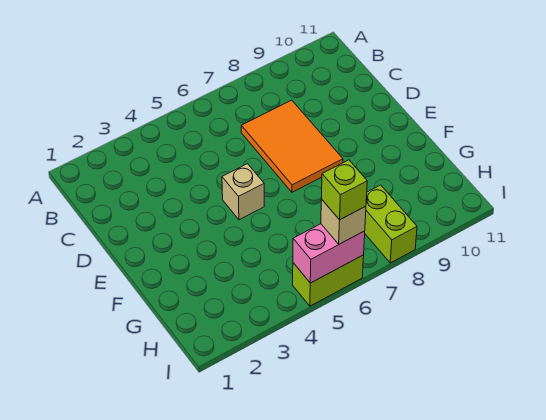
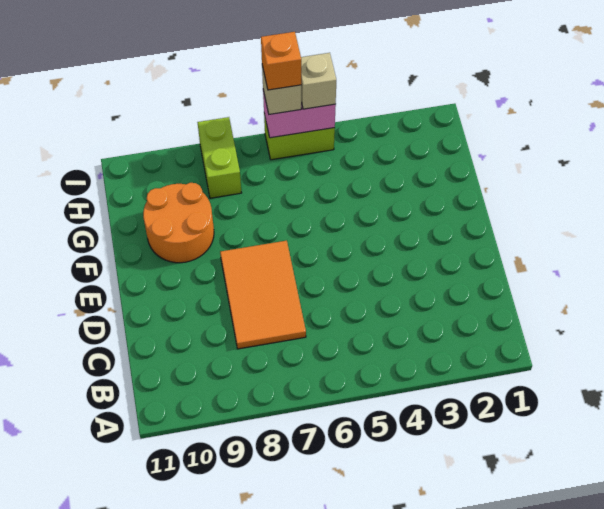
tan brick E5 level 1 -> tan brick I5 level 3
none -> orange round brick F9:G10 level 1
lime brick I6 level 4 -> orange brick I6 level 4

